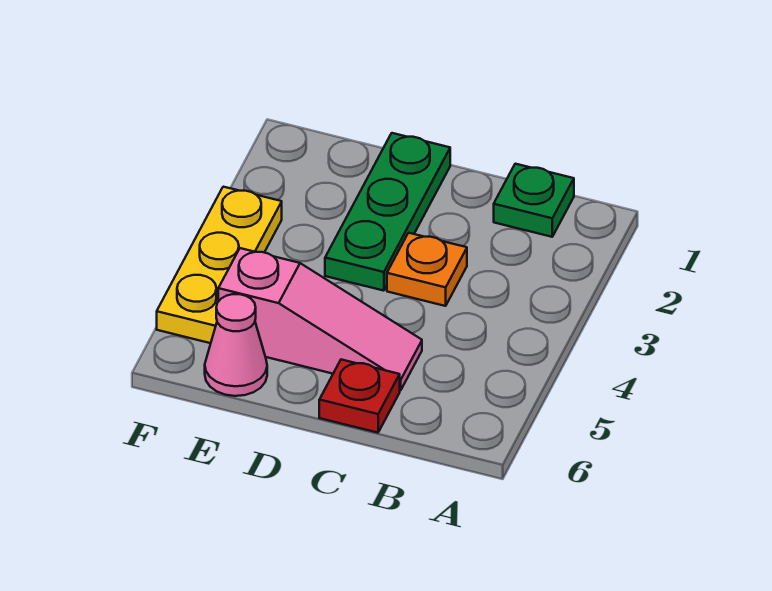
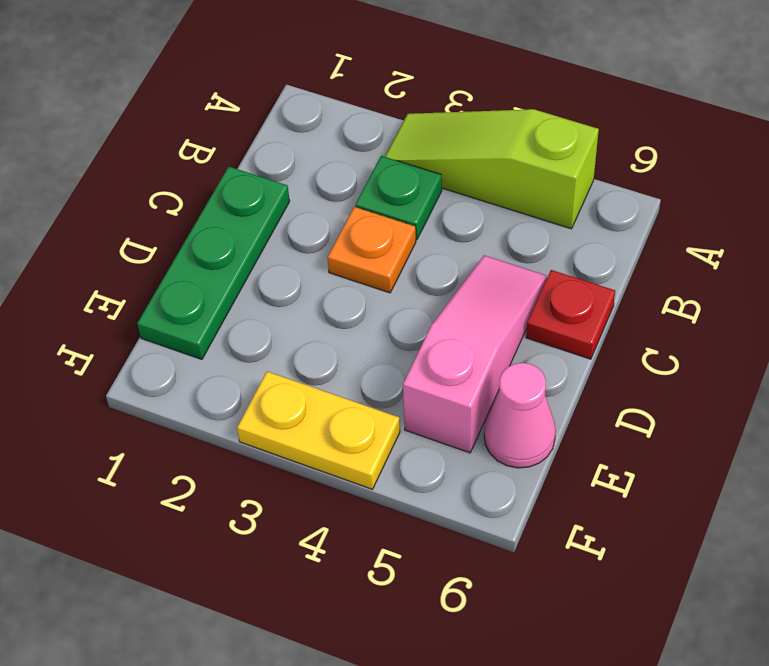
none -> lime slope A3:A5 level 1 top 5
green plate B1 level 1 -> green plate B3 level 1
green plate D1:D3 level 1 -> green plate C1:E1 level 1
yellow plate F3:F5 level 1 -> yellow plate F3:F4 level 1

